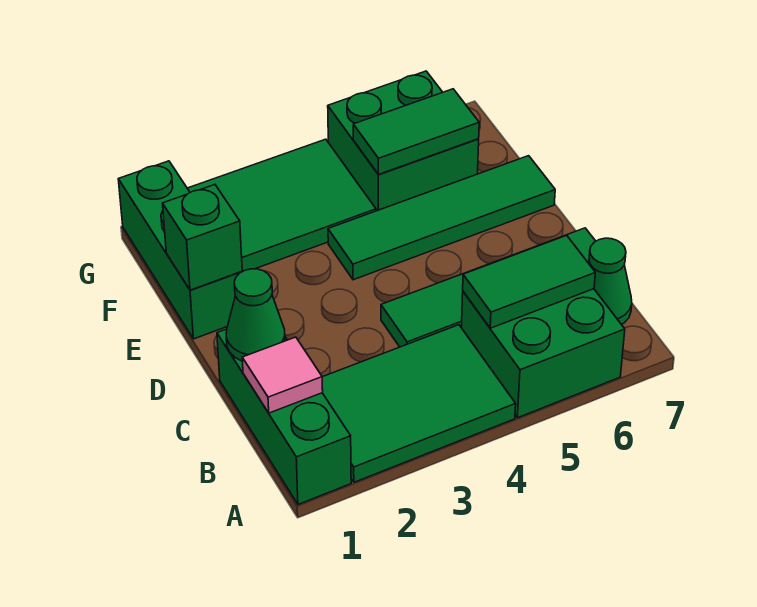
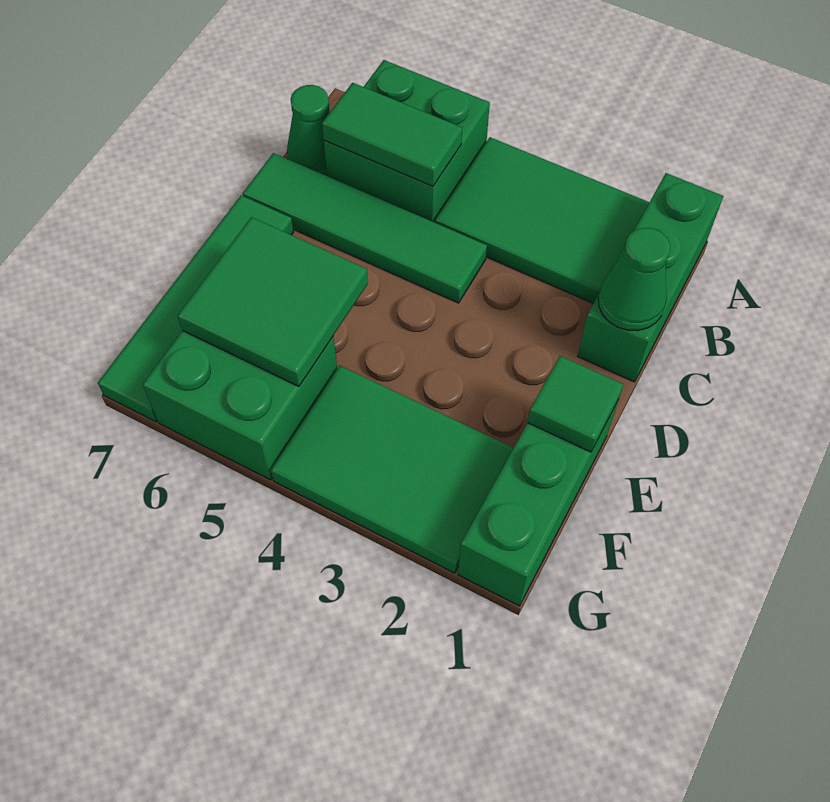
pink tile B1 level 2 -> none
green brick E1 level 2 -> green tile E1 level 2
green tile E4:E7 level 1 -> green tile D7:G7 level 1
green tile F5:F6 level 2 -> green tile E5:F6 level 2

